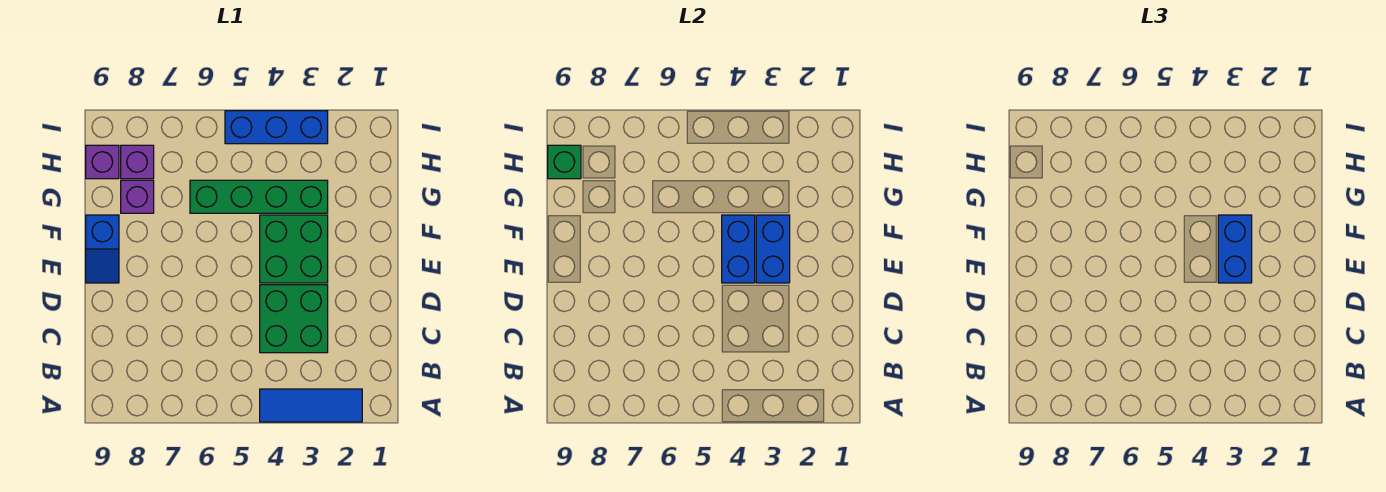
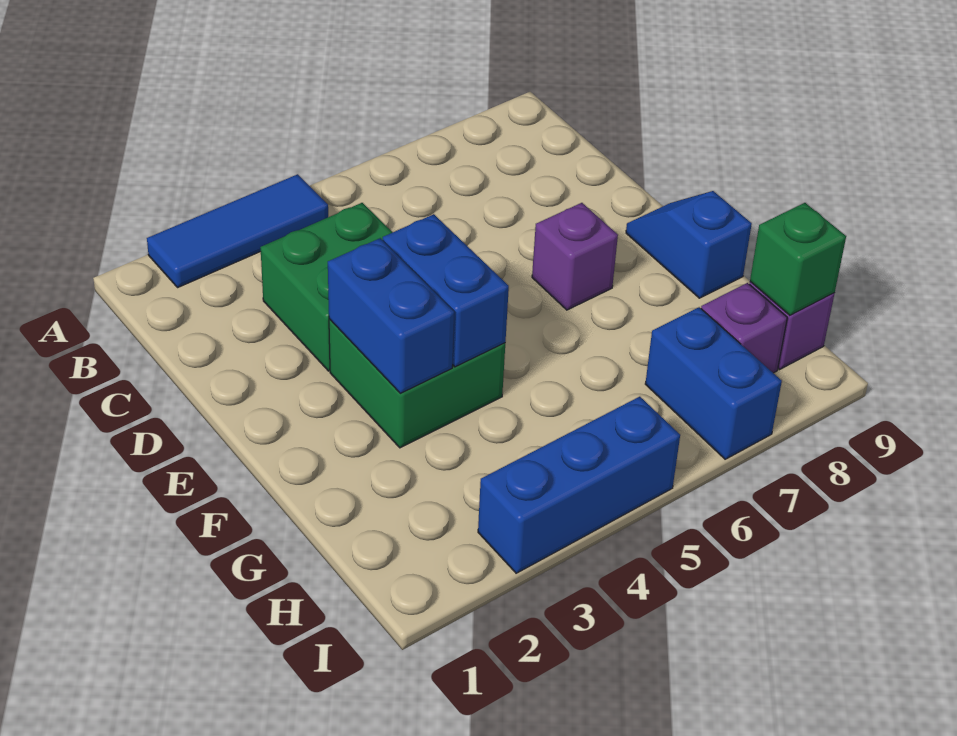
blue brick E3:F3 level 3 -> blue brick H7:I7 level 1
green brick G3:G6 level 1 -> none
purple brick G8 level 1 -> purple brick E7 level 1

